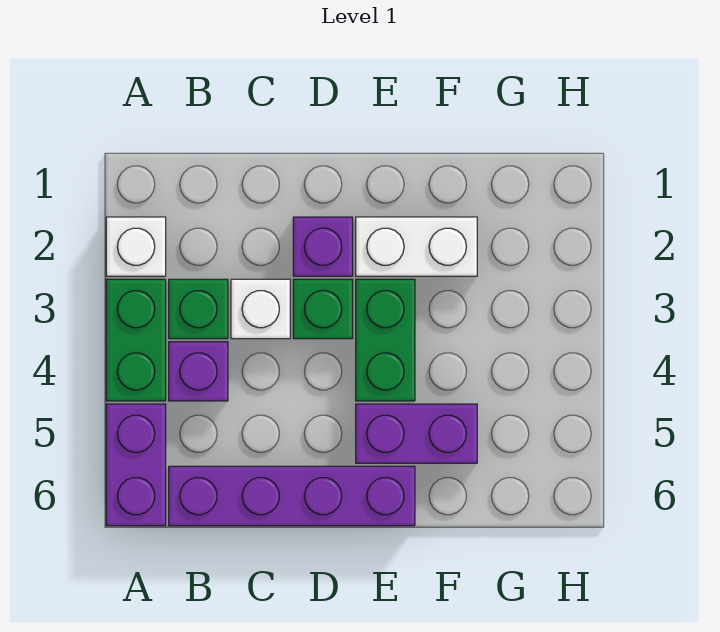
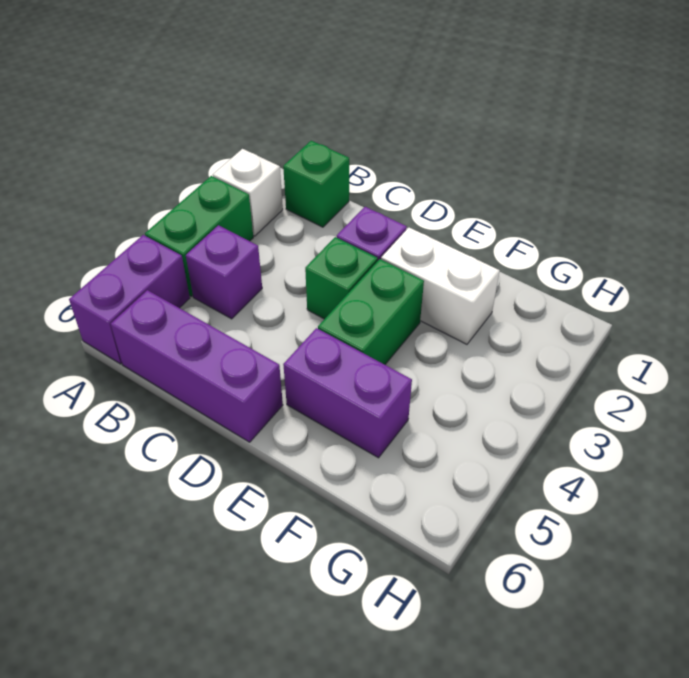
green brick B3 level 1 -> green brick B1 level 1
purple brick B6:E6 level 1 -> purple brick B6:D6 level 1
white brick C3 level 1 -> none

